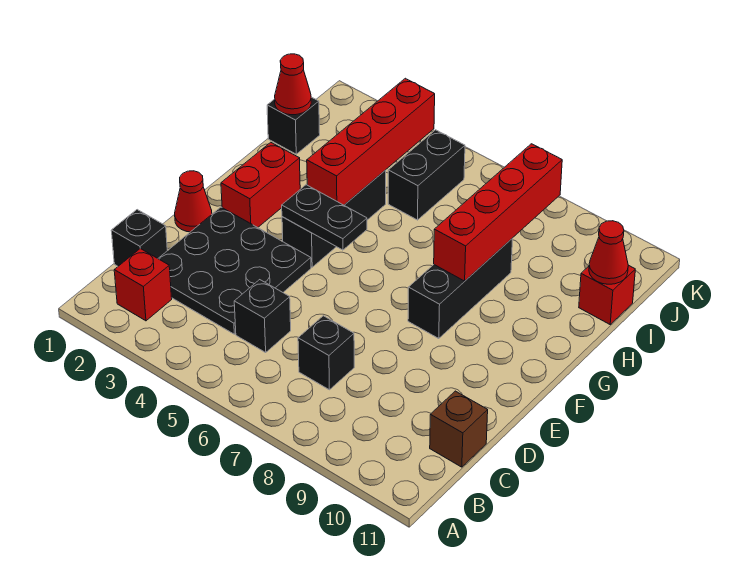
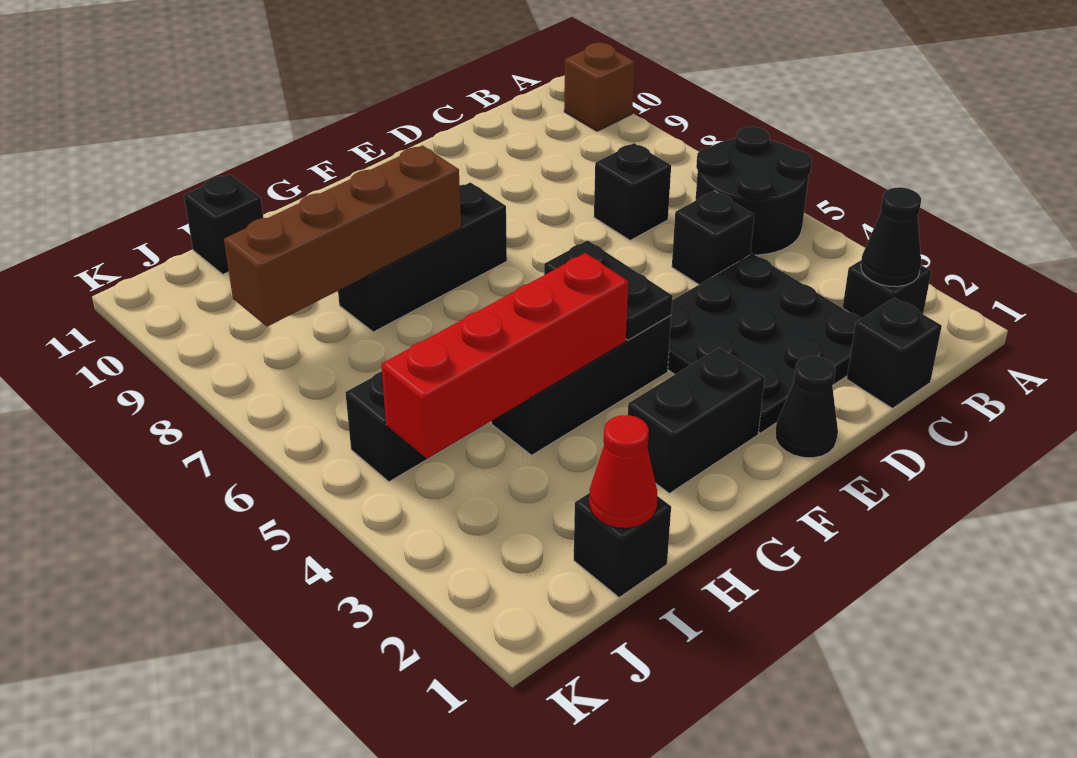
none -> black round brick A5:B6 level 1
red brick B2 level 1 -> black brick B2 level 1
none -> black cone B2 level 2
brown brick C11 level 1 -> brown brick A10 level 1
red cone E1 level 1 -> black cone E1 level 1
red brick F2:G2 level 1 -> black brick F2:G2 level 1
red brick G8:J8 level 2 -> brown brick G8:J8 level 2
red brick I11 level 1 -> black brick I11 level 1
red cone I11 level 2 -> none

